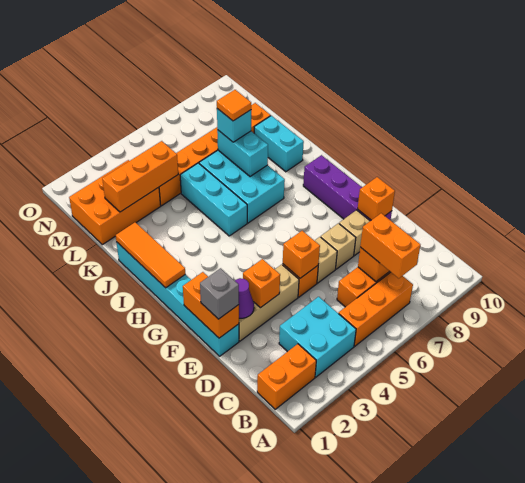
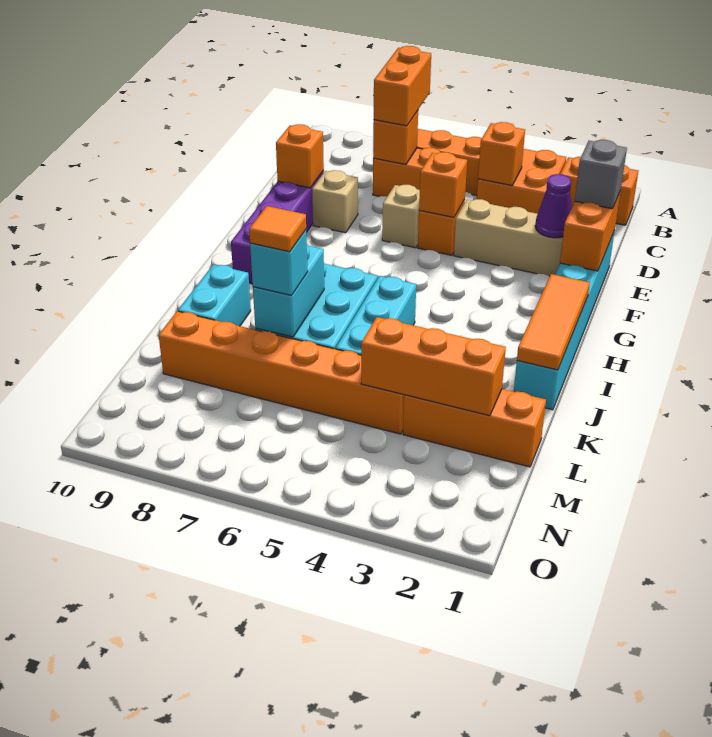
cyan brick B3:C4 level 1 -> orange brick B3:C4 level 1
orange brick E3 level 2 -> orange brick C4 level 2
tan brick E7 level 1 -> none
orange brick L1:M3 level 1 -> orange brick L1:L3 level 1

